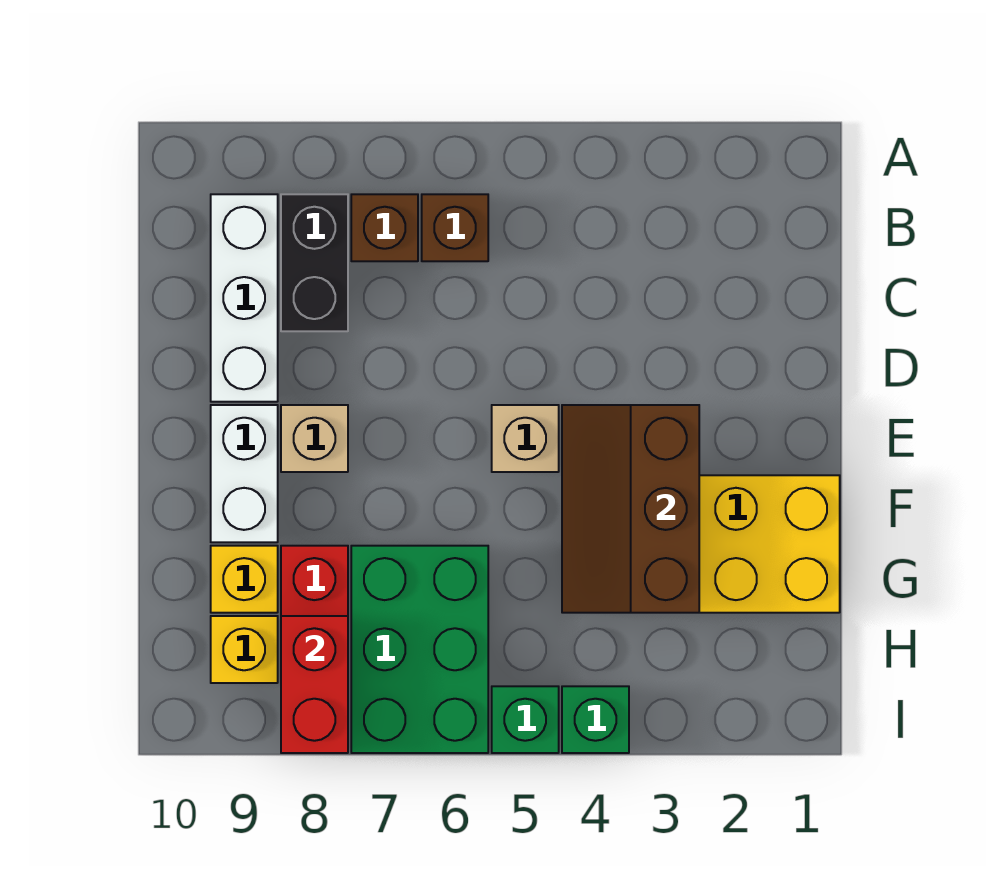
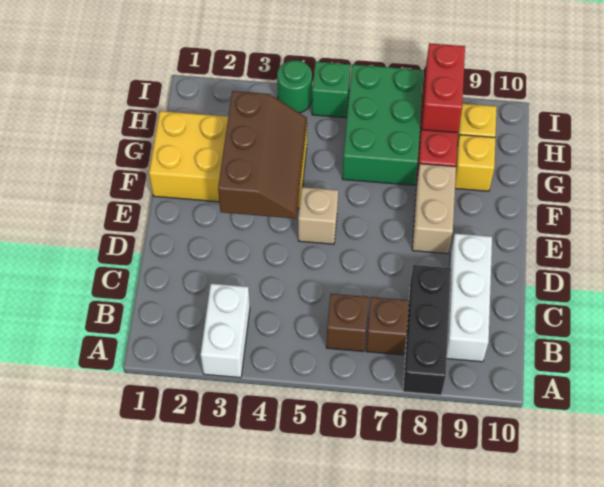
black brick B8:C8 level 1 -> black brick A8:C8 level 1
tan brick E8 level 1 -> tan brick E8:F8 level 1
white brick E9:F9 level 1 -> white brick A3:B3 level 1
green brick I4 level 1 -> green round brick I4 level 1

